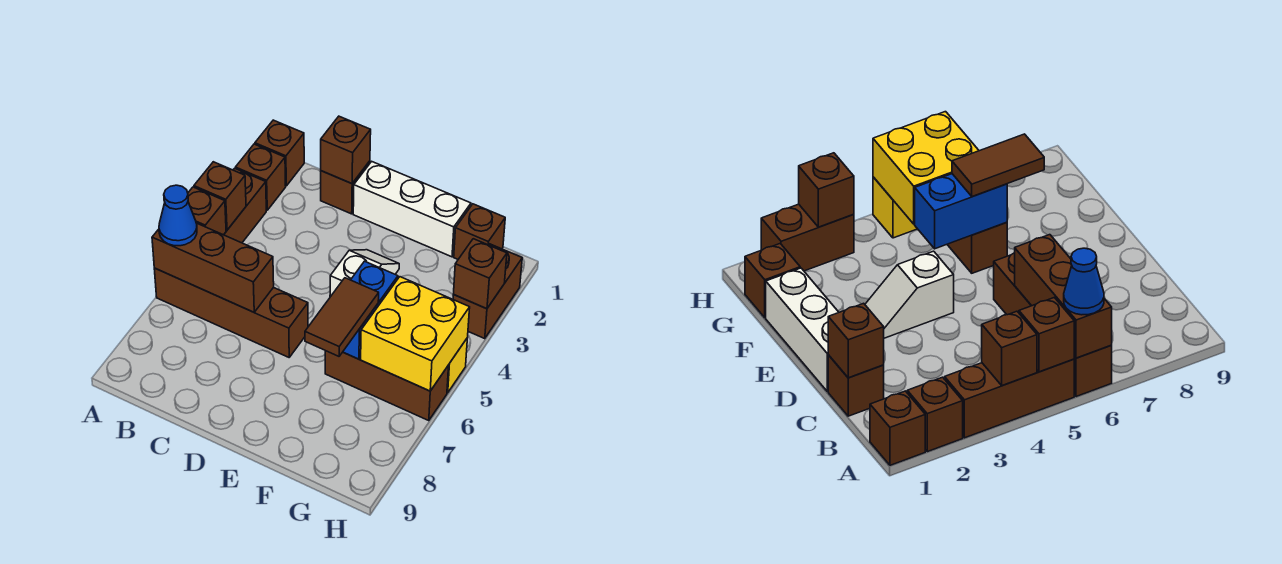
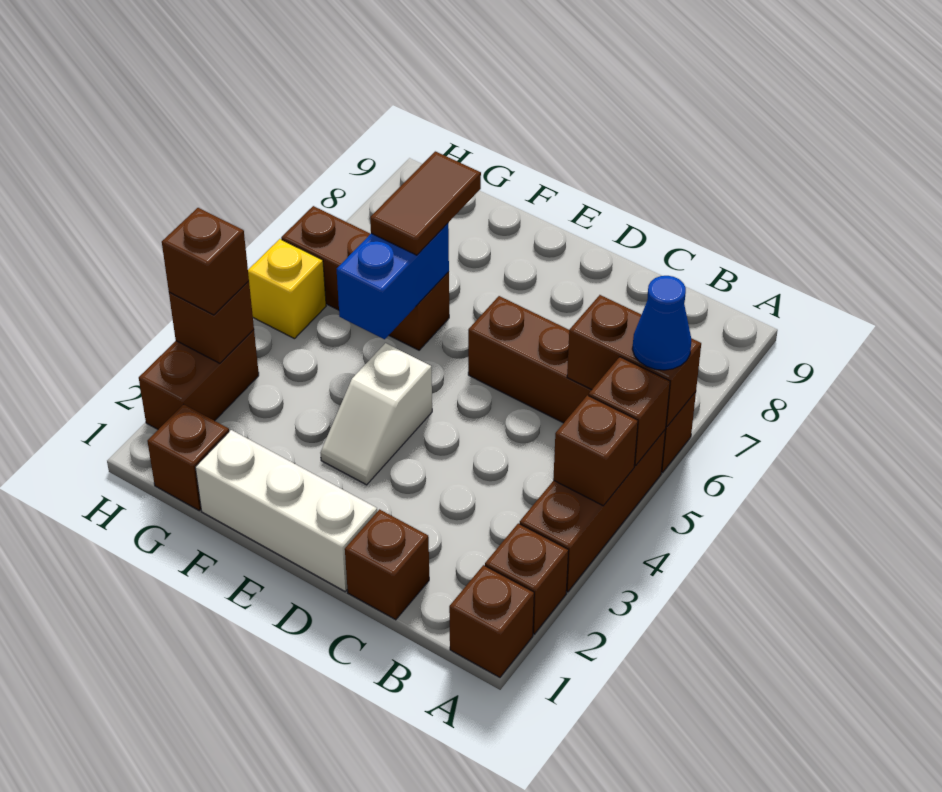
brown brick A6:C6 level 2 -> brown brick A6:B6 level 2
brown brick C1 level 2 -> brown brick H3 level 3
yellow brick G5:H6 level 2 -> none

